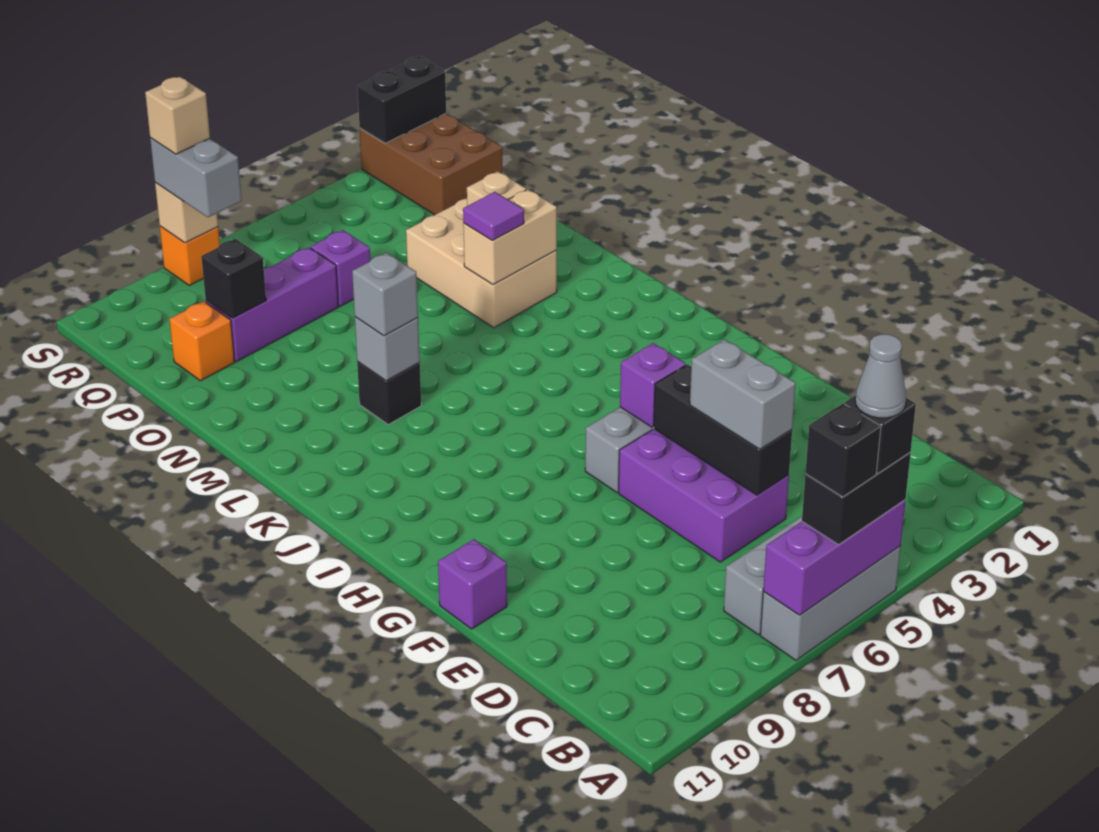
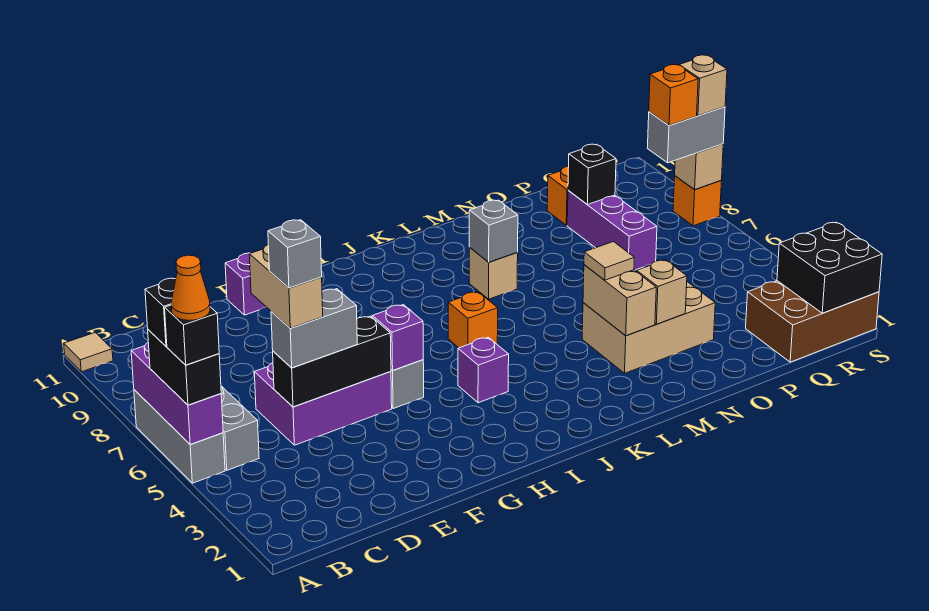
grey cone A5 level 5 -> orange cone A5 level 5
none -> tan tile A11 level 1
none -> tan brick D5:D6 level 4
none -> orange brick J6 level 1
black brick L8 level 1 -> tan brick L8 level 1
grey brick L8 level 3 -> grey brick D5 level 5
purple tile M4 level 3 -> tan tile M4 level 3
purple brick P6 level 1 -> purple brick I4 level 1
none -> orange brick R8 level 4
black brick S1:S2 level 2 -> black brick R1:S2 level 2

